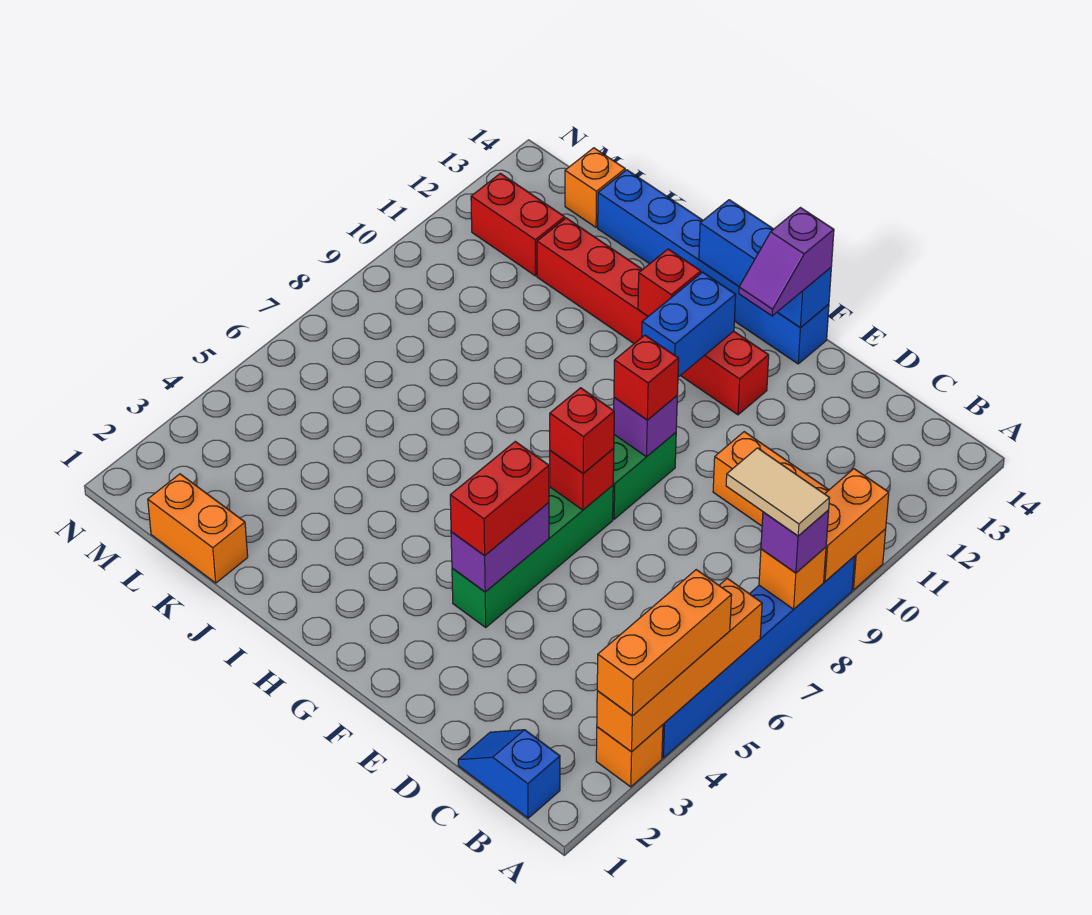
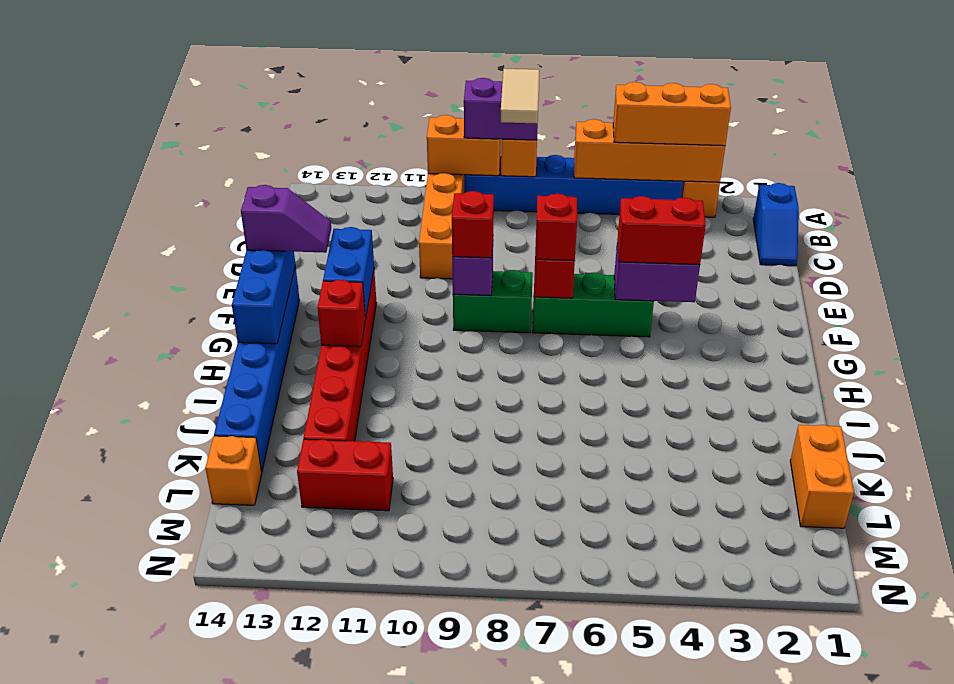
purple brick A8 level 3 -> purple brick A8:A9 level 3
green brick F4:F7 level 1 -> green brick F5:F7 level 1
blue brick G11:G12 level 2 -> blue brick F12:G12 level 2
red brick L12:M12 level 1 -> red brick L11:L12 level 1

